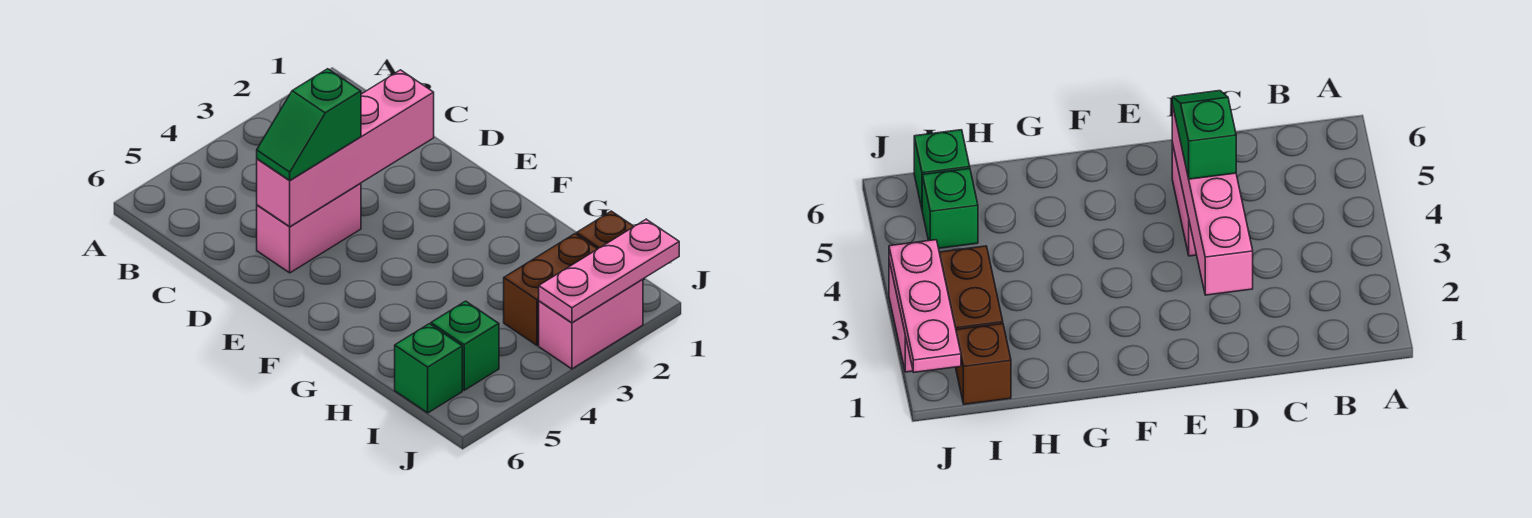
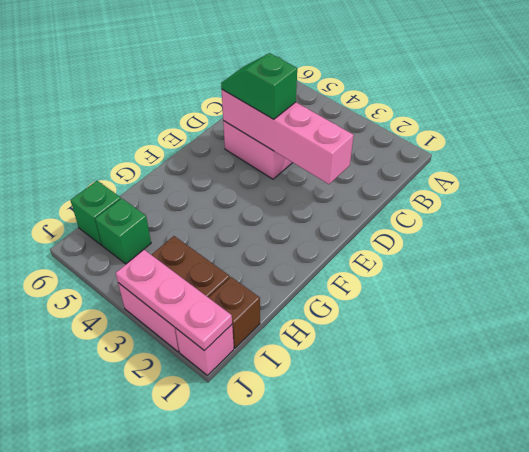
none -> pink brick J1 level 1

